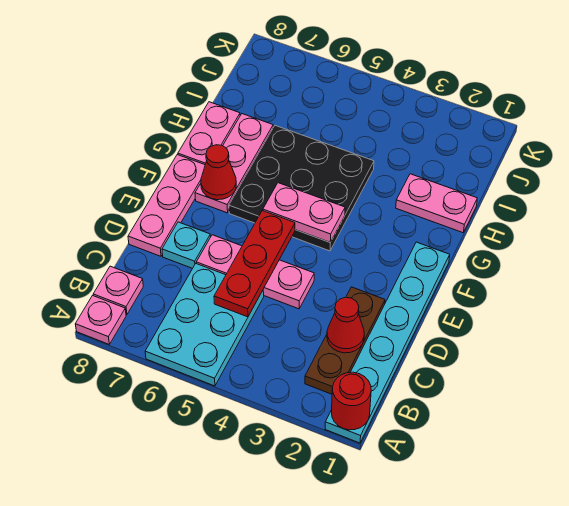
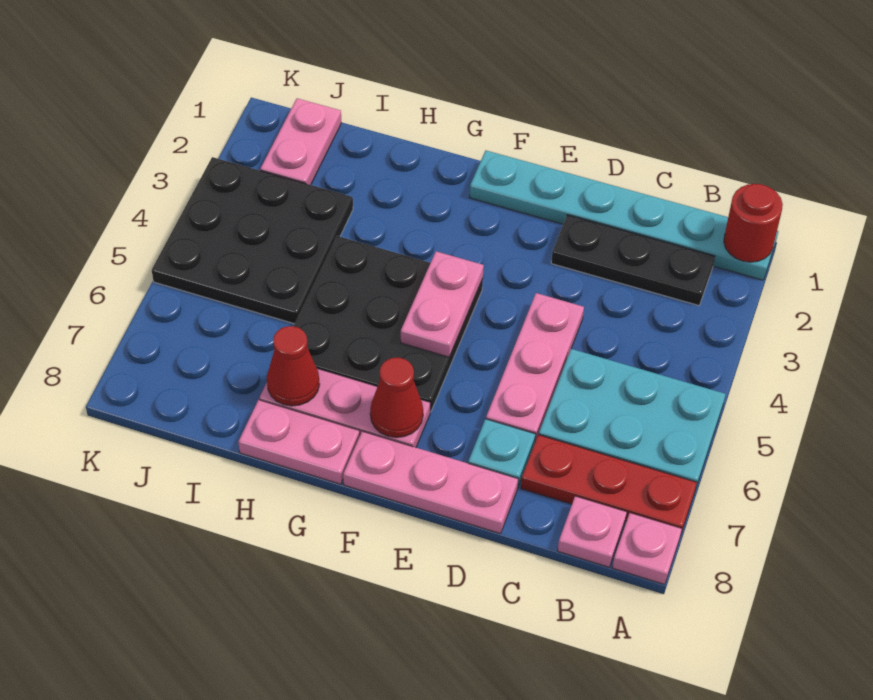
brown plate B2:D2 level 1 -> black plate B2:D2 level 1
red cone C2 level 2 -> red cone H7 level 2
red plate C5:E5 level 2 -> red plate A7:C7 level 1
pink plate H1:H2 level 1 -> pink plate J1:J2 level 1
none -> black plate I3:K5 level 1

